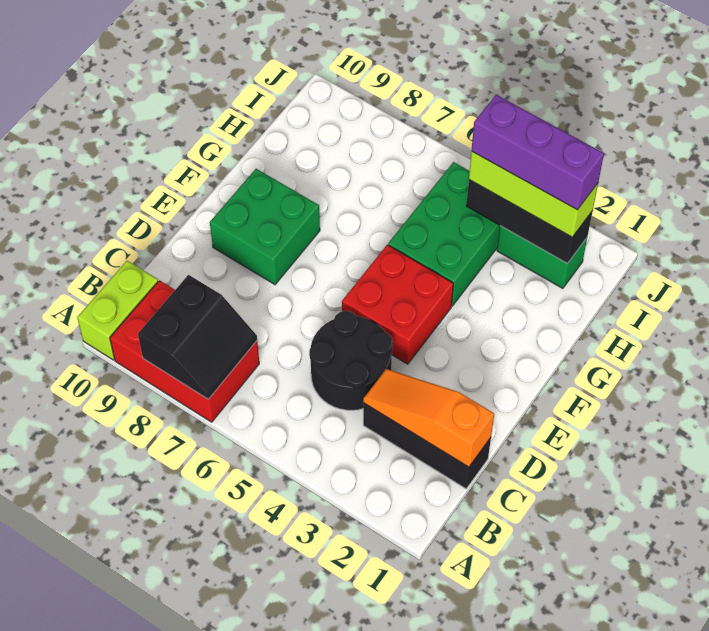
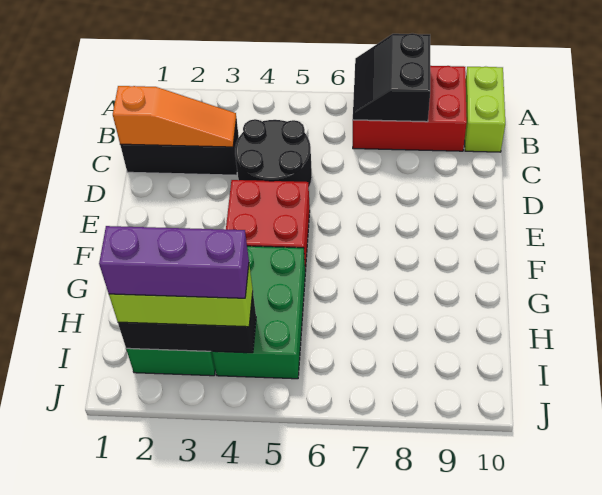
green brick E8:F9 level 1 -> none

